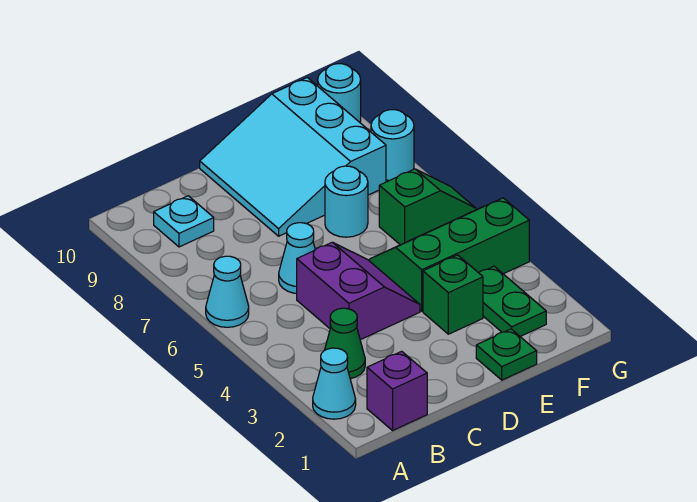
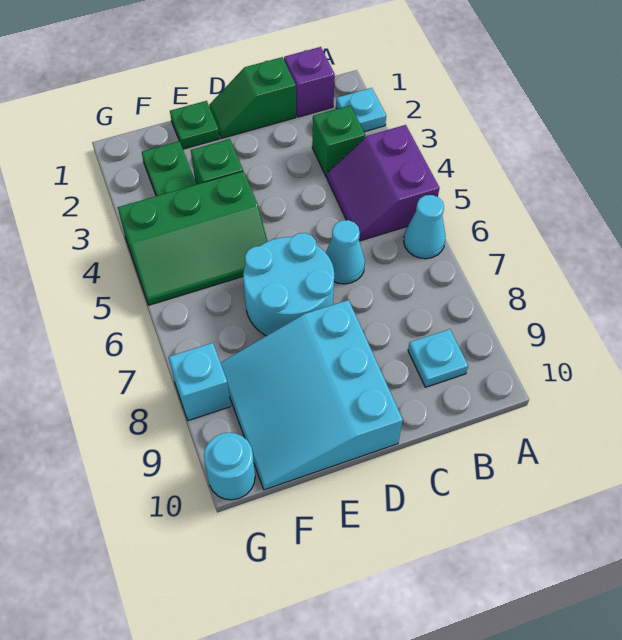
cyan cone A2 level 1 -> cyan plate A2 level 1
green cone B3 level 1 -> green brick B3 level 1
purple slope C4:D5 level 1 top C -> purple slope A4:B5 level 1 top A
cyan slope D8:F10 level 1 top F -> cyan slope D8:F10 level 1 top D
cyan round brick E7 level 1 -> cyan round brick D6:E7 level 1
green slope F6:G6 level 1 top F -> green slope C1:D1 level 1 top C
cyan round brick G8 level 1 -> cyan brick G8 level 1

